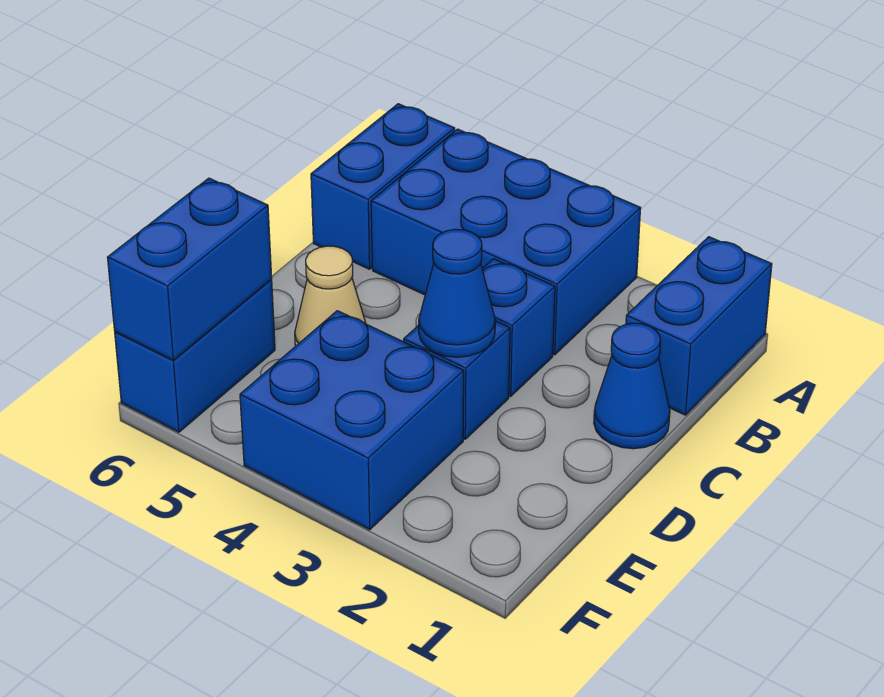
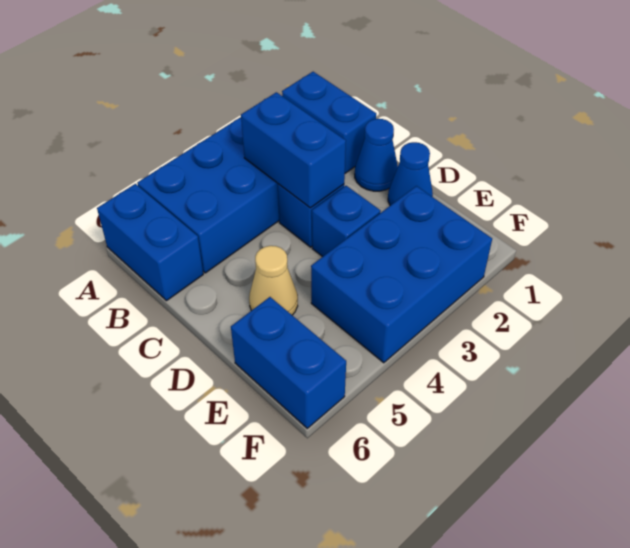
blue cone D3 level 2 -> blue cone D1 level 1
blue brick E3:F4 level 1 -> blue brick E2:F4 level 1
blue brick E6:F6 level 2 -> blue brick B3:C3 level 2

